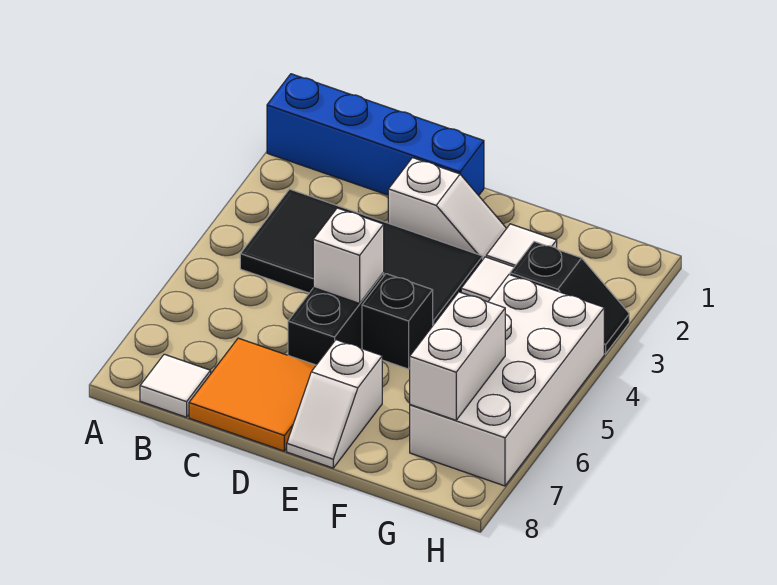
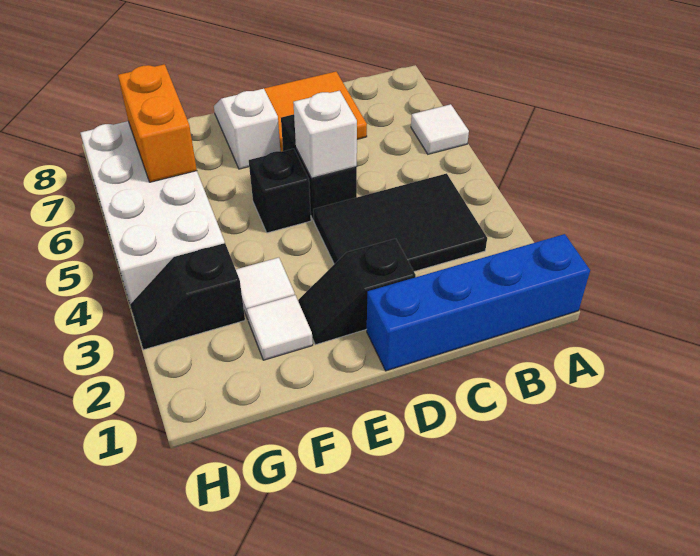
black tile B3:E4 level 1 -> black tile B3:D4 level 1
white tile B8 level 1 -> white tile A6 level 1
white slope D2:E2 level 1 top D -> black slope D2:E2 level 1 top D
white brick G6:G7 level 2 -> orange brick G6:G7 level 2

